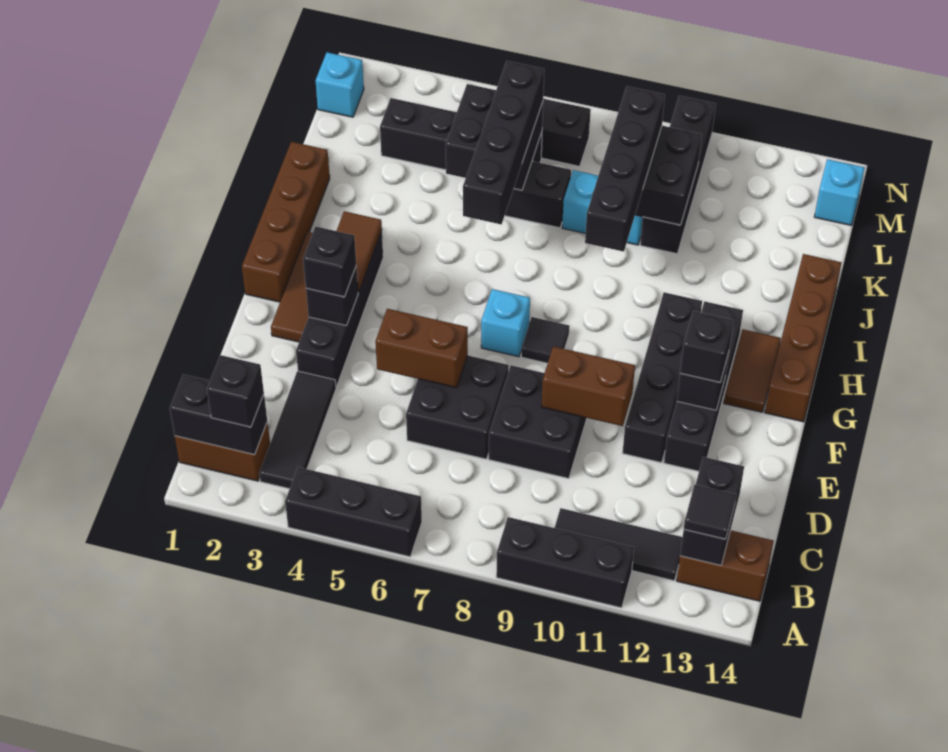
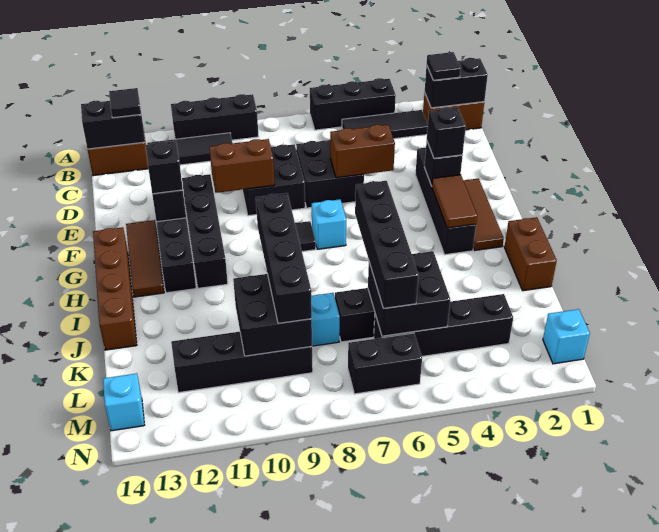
black brick B2 level 3 -> black tile B2 level 3
black tile B3:D3 level 1 -> black tile B3:B5 level 1
black brick B13:C13 level 2 -> black brick B13:B14 level 2
brown brick G1:J1 level 1 -> brown brick I1:J1 level 1
brown tile G13:H13 level 1 -> brown tile F13:H13 level 1
black brick K10:N10 level 1 -> black brick L9:L12 level 1

